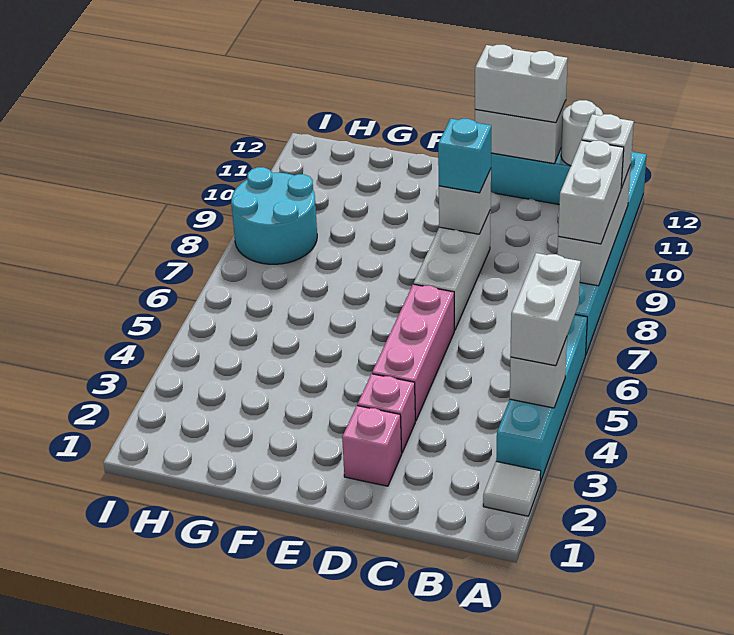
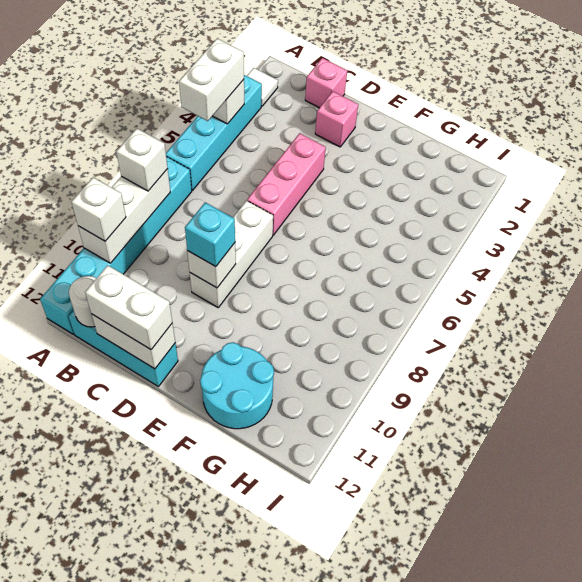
white brick A8:A9 level 3 -> white brick A8 level 3
pink brick D3 level 1 -> pink brick C1 level 1
cyan round brick H8:I9 level 1 -> cyan round brick F11:G12 level 1

